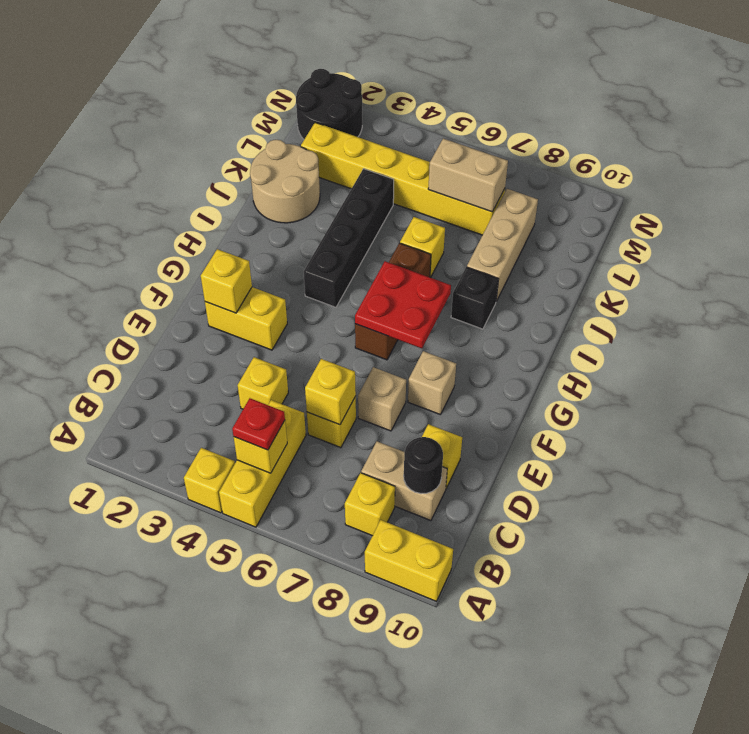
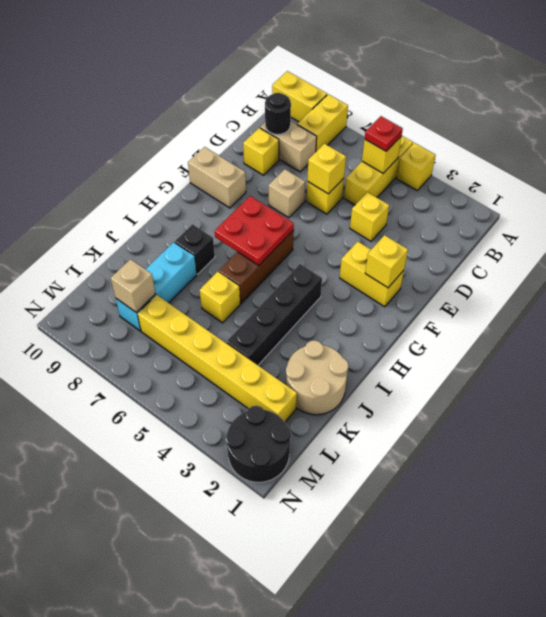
yellow brick B8 level 1 -> yellow brick A8:B8 level 1
tan brick F8 level 1 -> tan brick L8 level 2
tan brick J8:L8 level 1 -> cyan brick J8:L8 level 1
tan brick L6:L7 level 2 -> tan brick F9:F10 level 1

